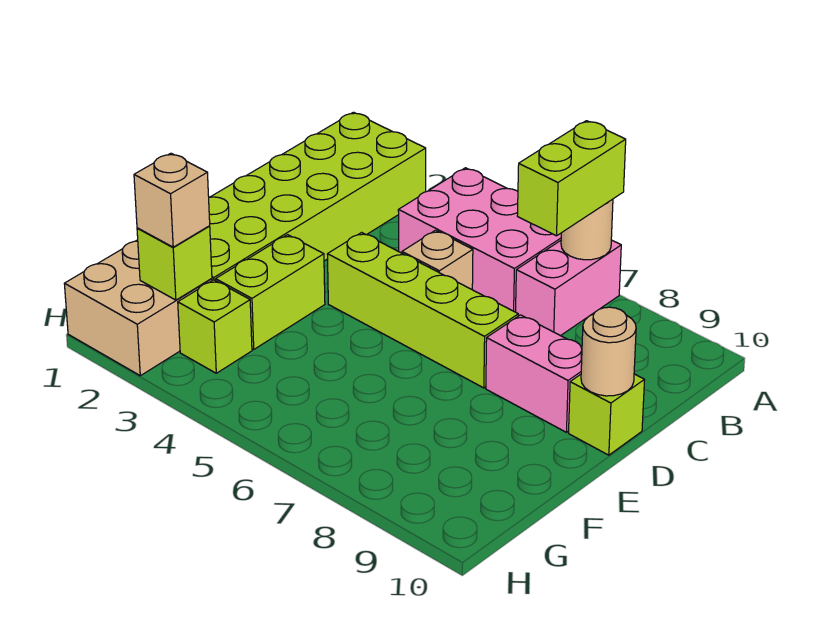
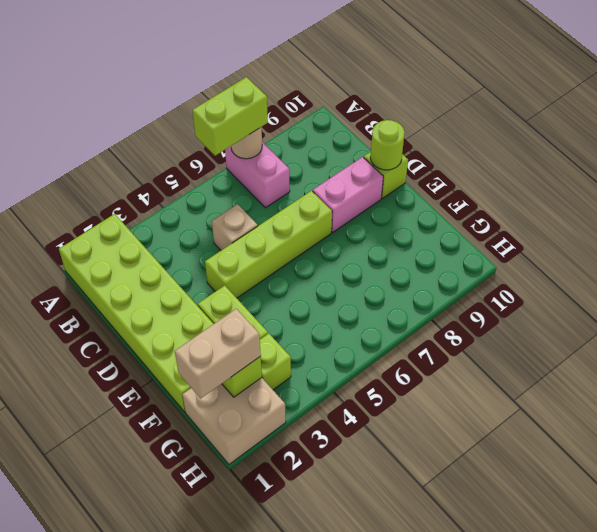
pink brick A4:B6 level 1 -> none
lime brick A7:B7 level 3 -> lime brick A6:A7 level 3
tan round brick D10 level 2 -> lime round brick D10 level 2
tan brick G2 level 3 -> tan brick G1:G2 level 3

